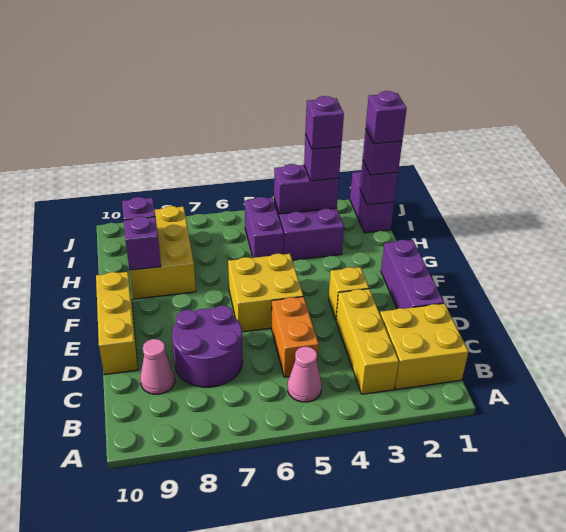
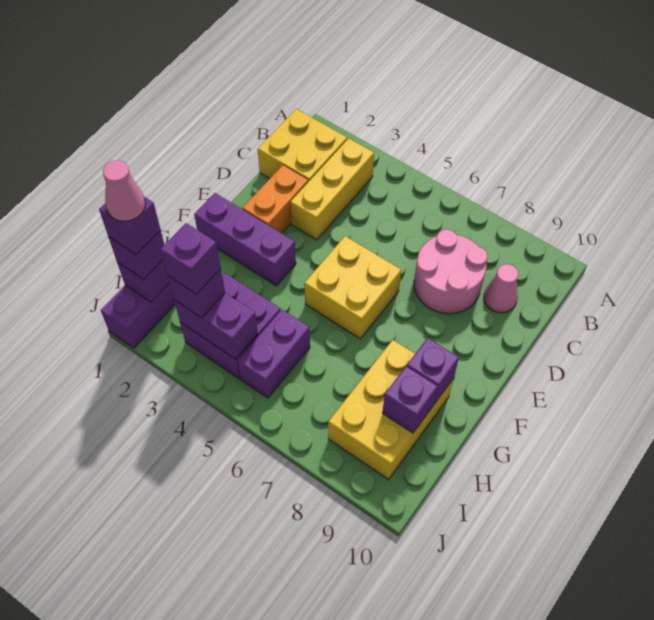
pink cone B5 level 1 -> pink cone I1 level 5
orange brick C5:D5 level 1 -> orange brick D2:E2 level 1
purple round brick C7:D8 level 1 -> pink round brick C7:D8 level 1
purple brick D1:F1 level 1 -> purple brick F1:F3 level 1
yellow brick D10:F10 level 1 -> none
yellow brick E3 level 1 -> none

